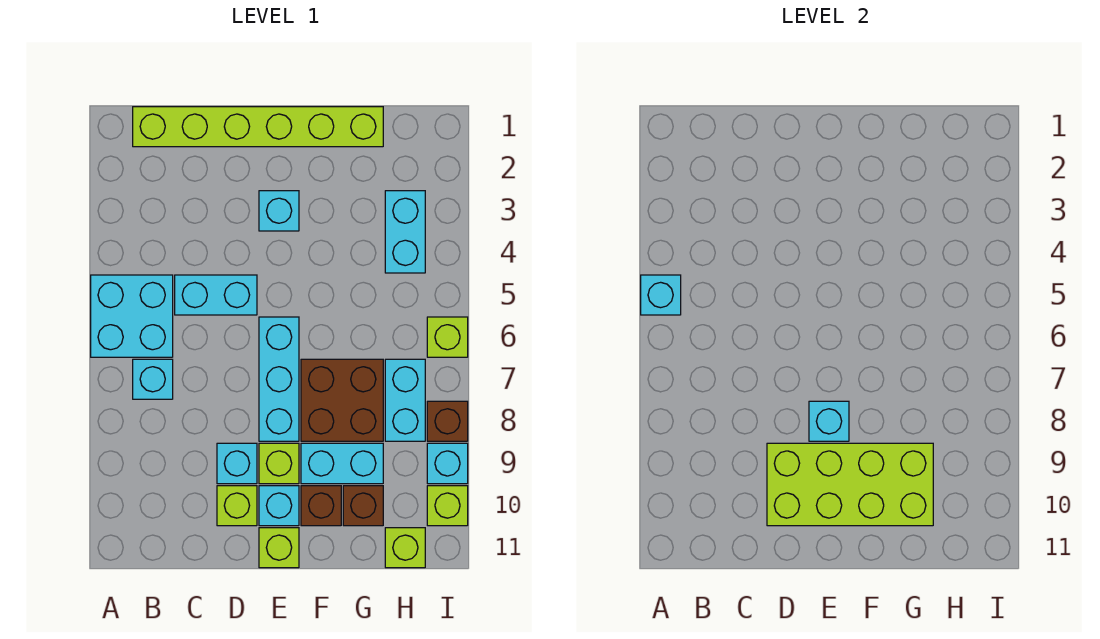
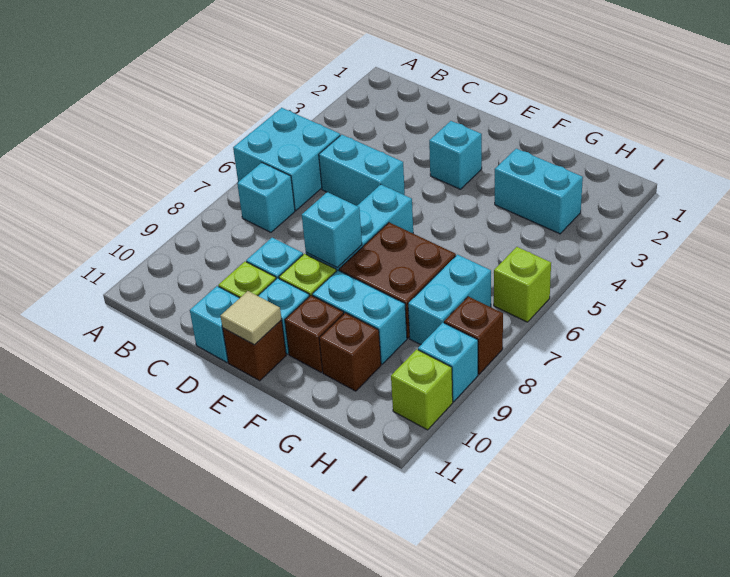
cyan brick A5 level 2 -> cyan brick D11 level 1
lime brick B1:G1 level 1 -> none
lime brick D9:G10 level 2 -> none
lime brick E11 level 1 -> brown brick E11 level 1
none -> tan tile E11 level 2
cyan brick H3:H4 level 1 -> cyan brick G3:H3 level 1
lime brick H11 level 1 -> none

